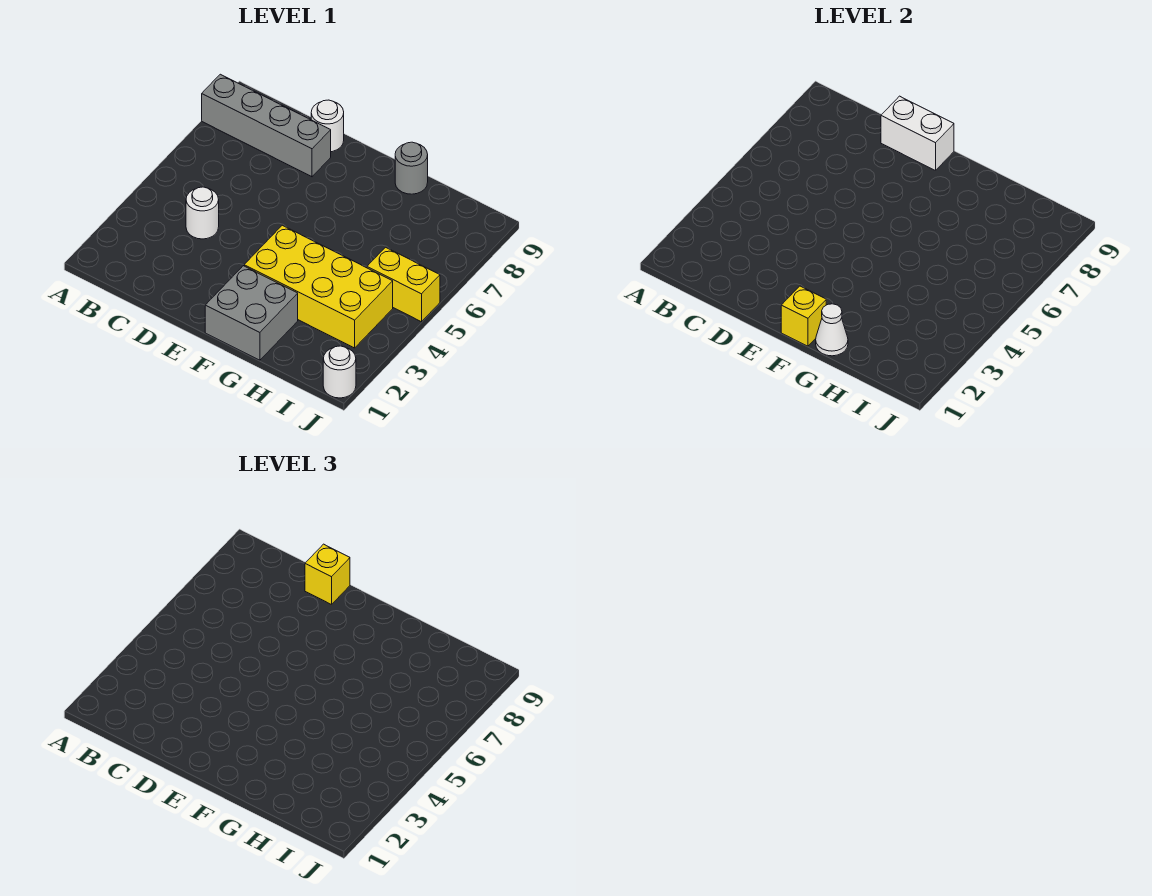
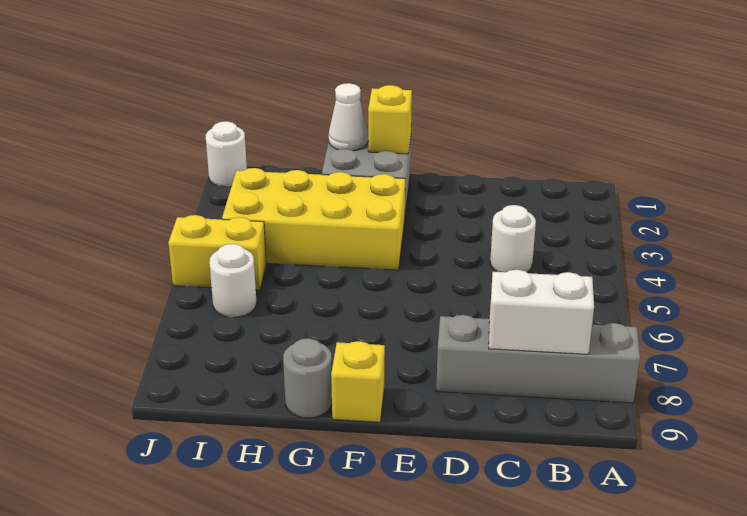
white round brick D9 level 1 -> white round brick I6 level 1
white brick D9:E9 level 2 -> white brick B8:C8 level 2
yellow brick D9 level 3 -> yellow brick F9 level 1

